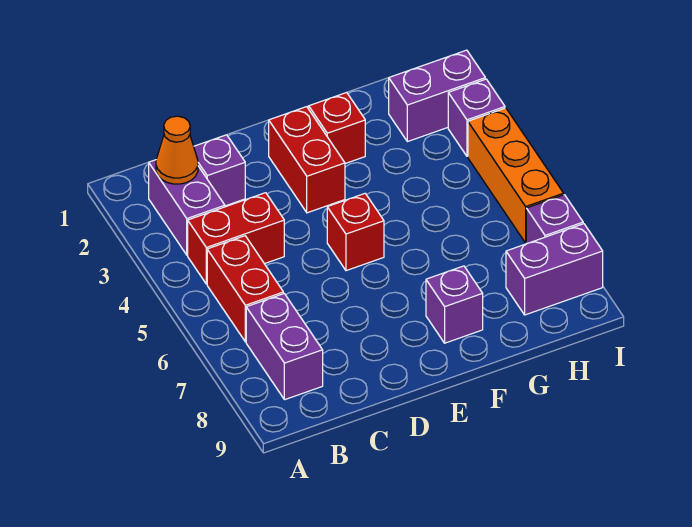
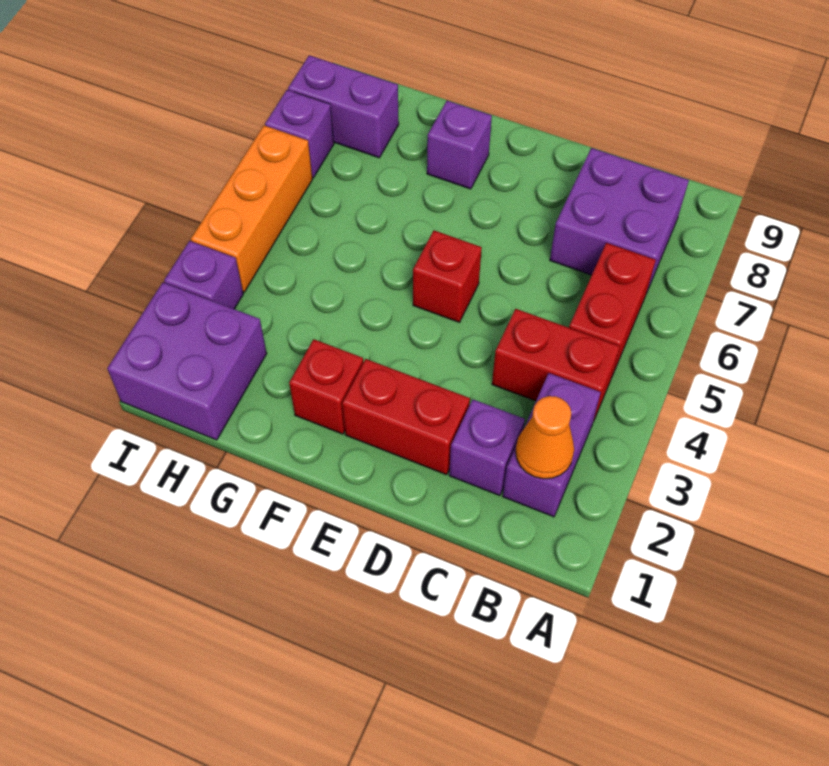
purple brick B7:B8 level 1 -> purple brick B7:C8 level 1
red brick E2:E3 level 1 -> red brick D2:E2 level 1
purple brick H2:I2 level 1 -> purple brick H1:I2 level 1

